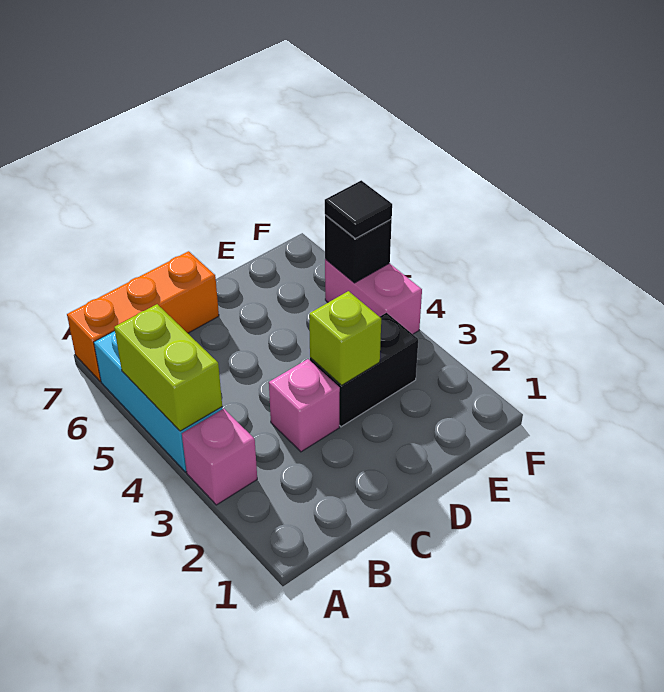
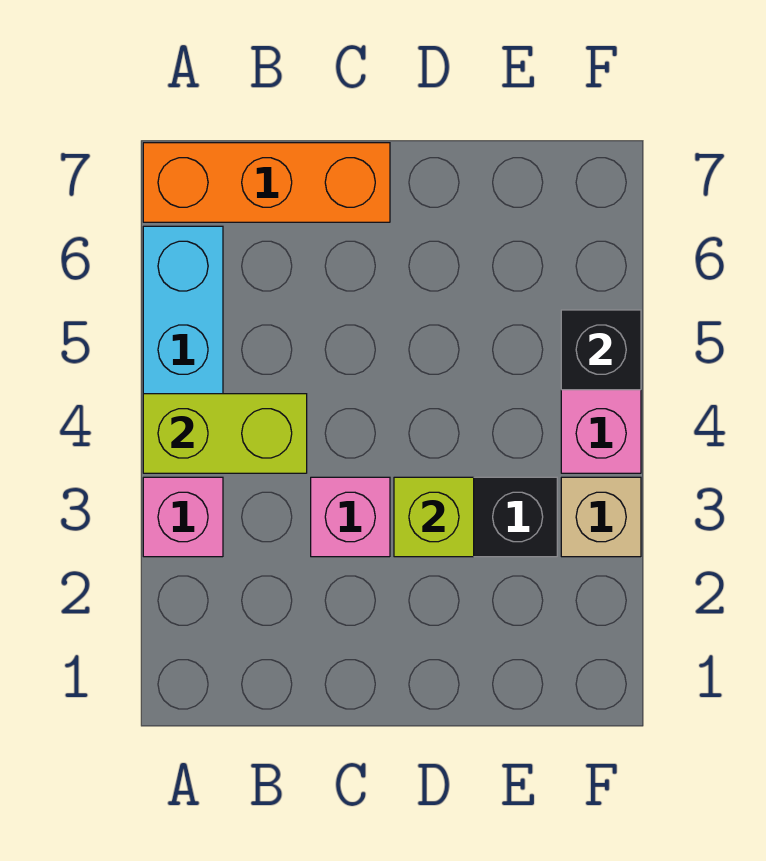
lime brick A4:A5 level 2 -> lime brick A4:B4 level 2
none -> tan brick F3 level 1
black tile F5 level 3 -> none

